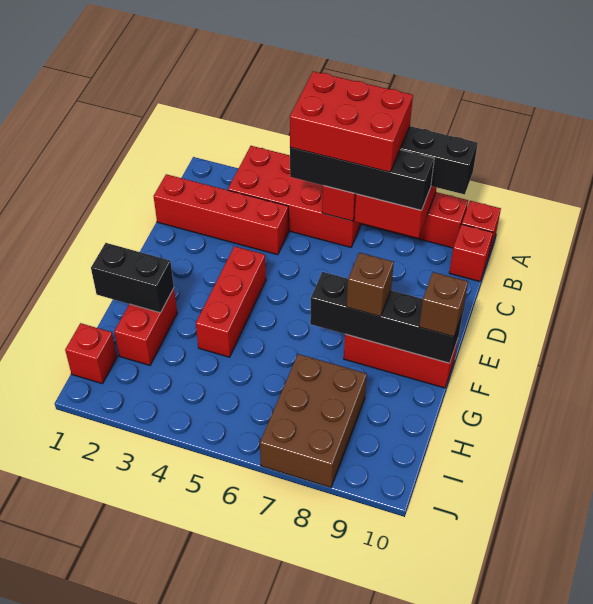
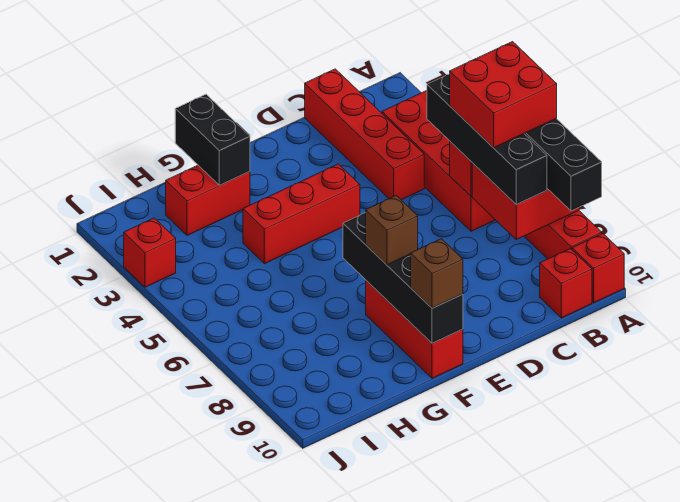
red brick A5:B7 level 4 -> red brick A6:B7 level 4
brown brick H7:J8 level 1 -> none
red brick I1 level 1 -> red brick J3 level 1

